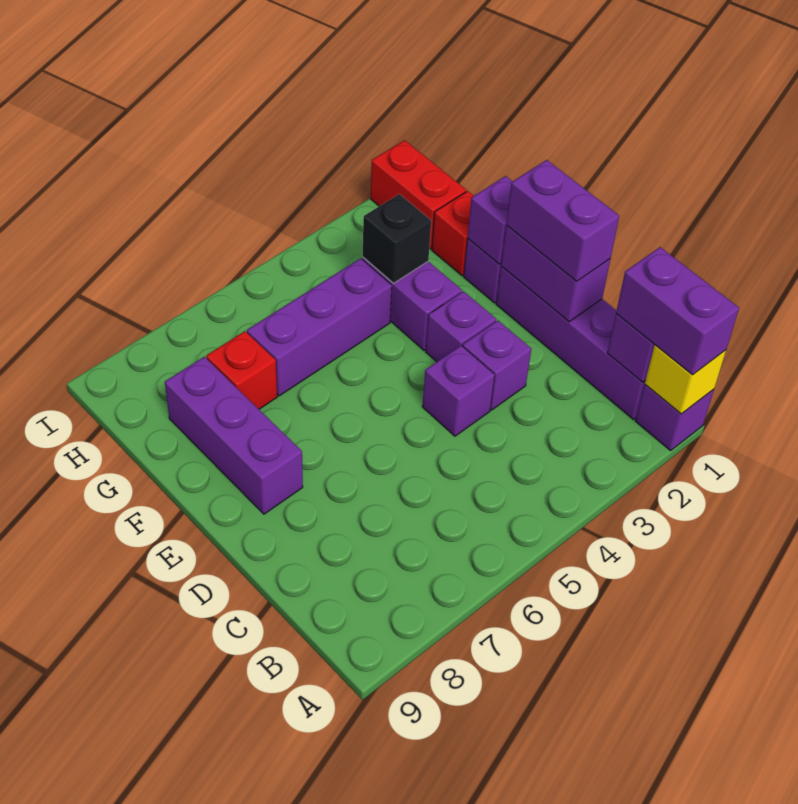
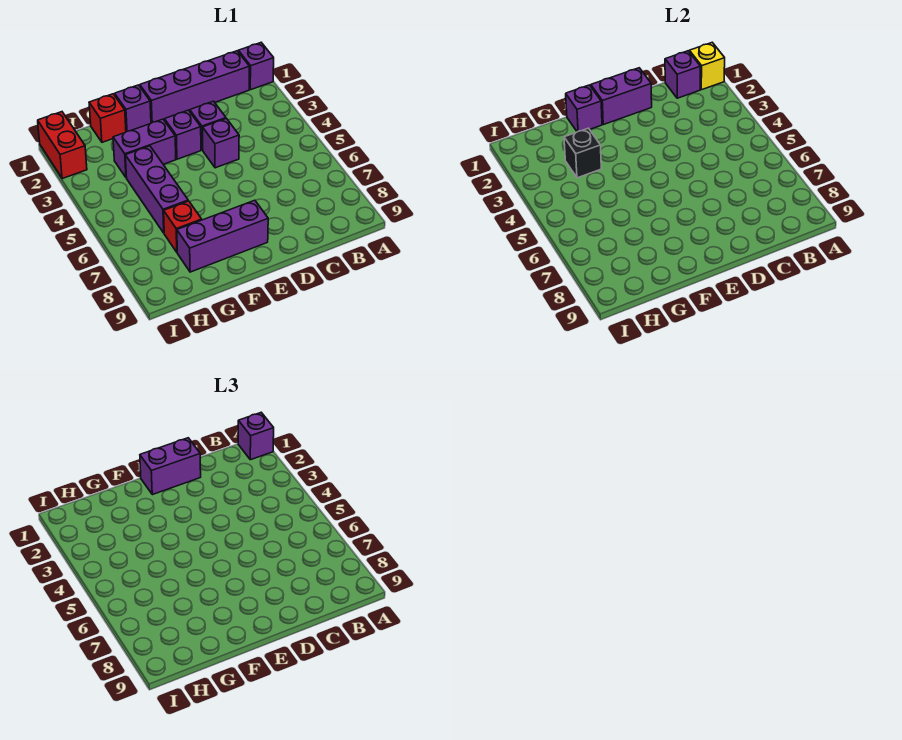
purple brick A1:B1 level 3 -> purple brick A1 level 3
red brick H1:I1 level 1 -> red brick I1:I2 level 1

